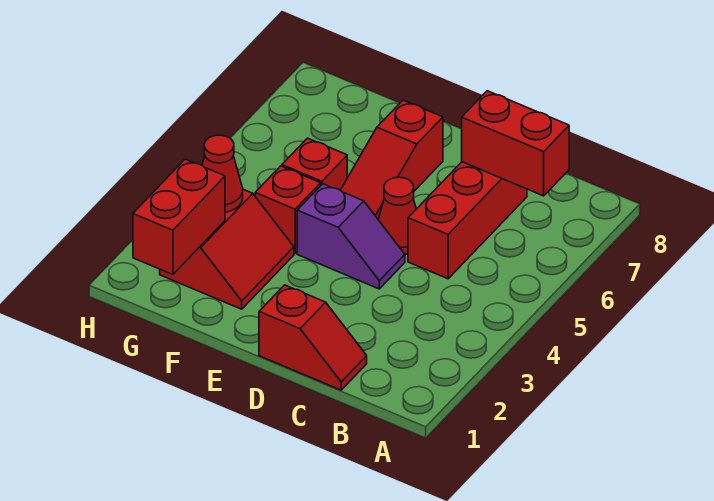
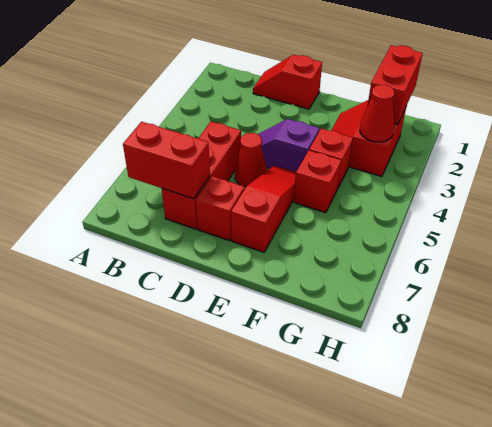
none -> red brick D7 level 1

